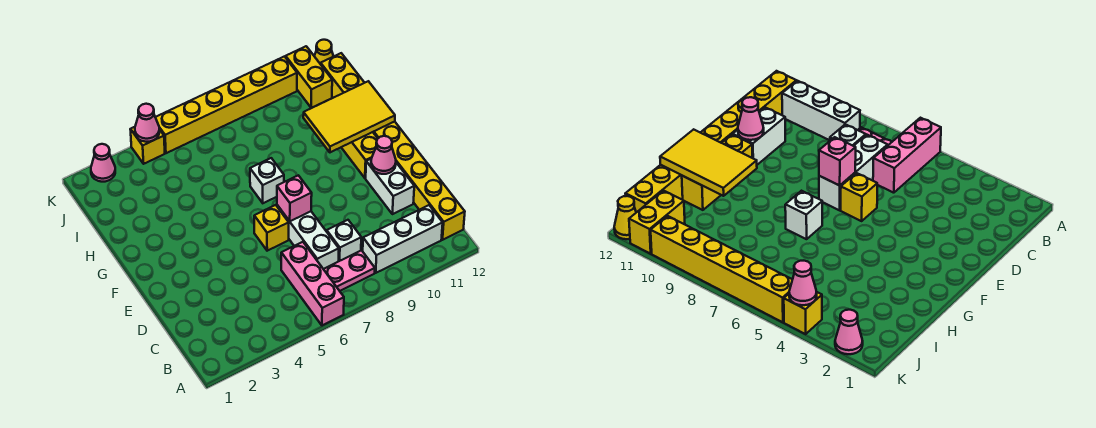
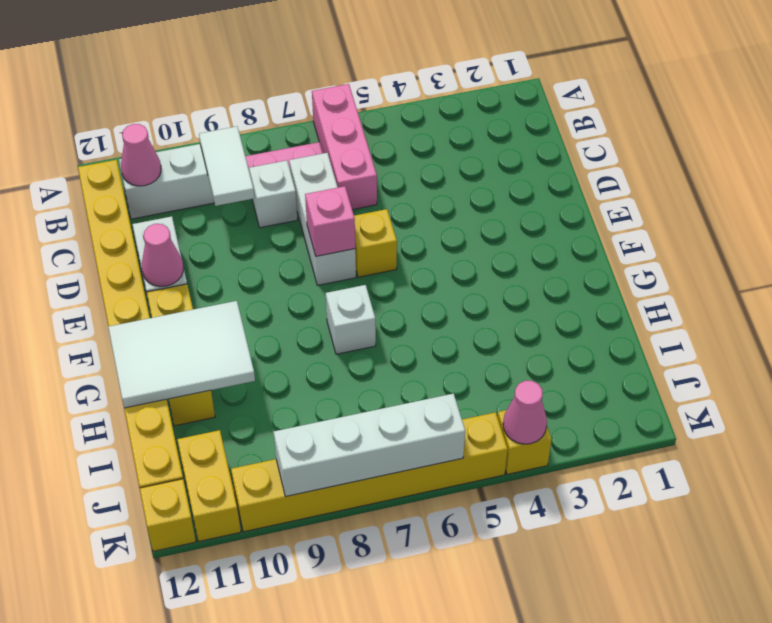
none -> white tile B9:C9 level 2
yellow tile G10:H12 level 2 -> white tile G10:H12 level 2
pink cone K2 level 1 -> pink cone B11 level 2
none -> white brick K6:K9 level 2
yellow cone K12 level 1 -> yellow brick K12 level 1

